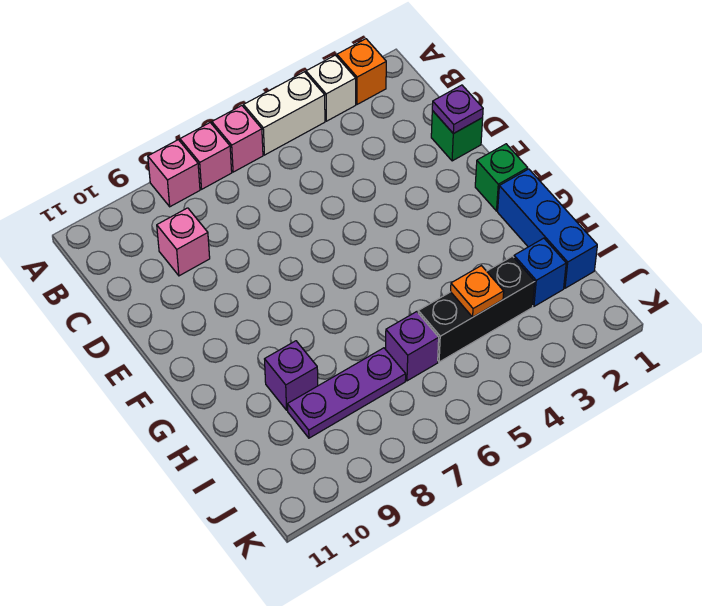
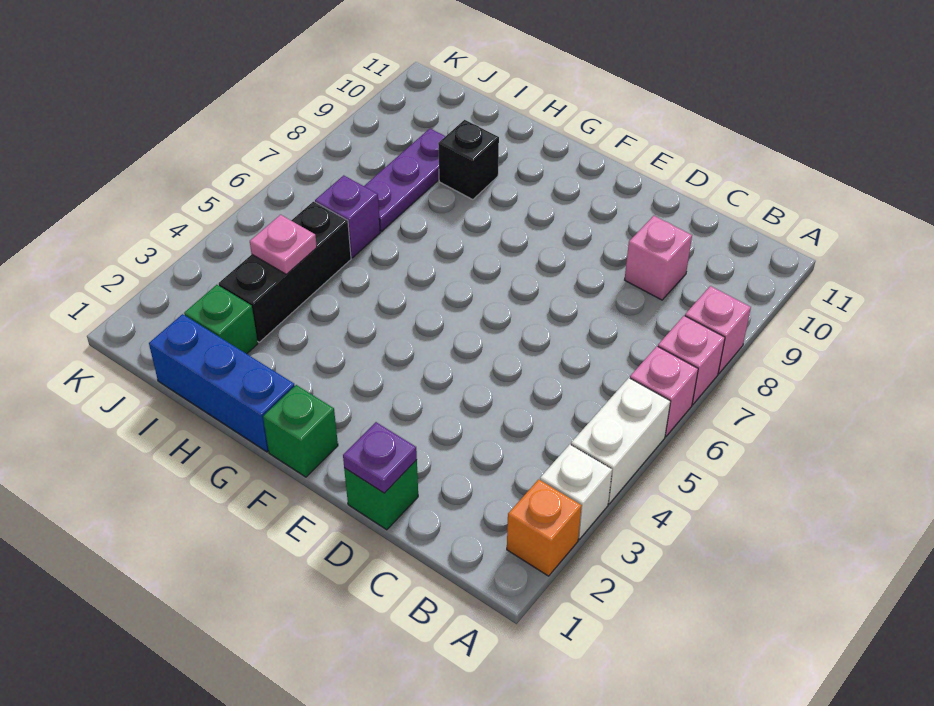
purple brick H9 level 1 -> black brick H9 level 1
blue brick I2 level 1 -> green brick I2 level 1
orange plate I4 level 2 -> pink plate I4 level 2

